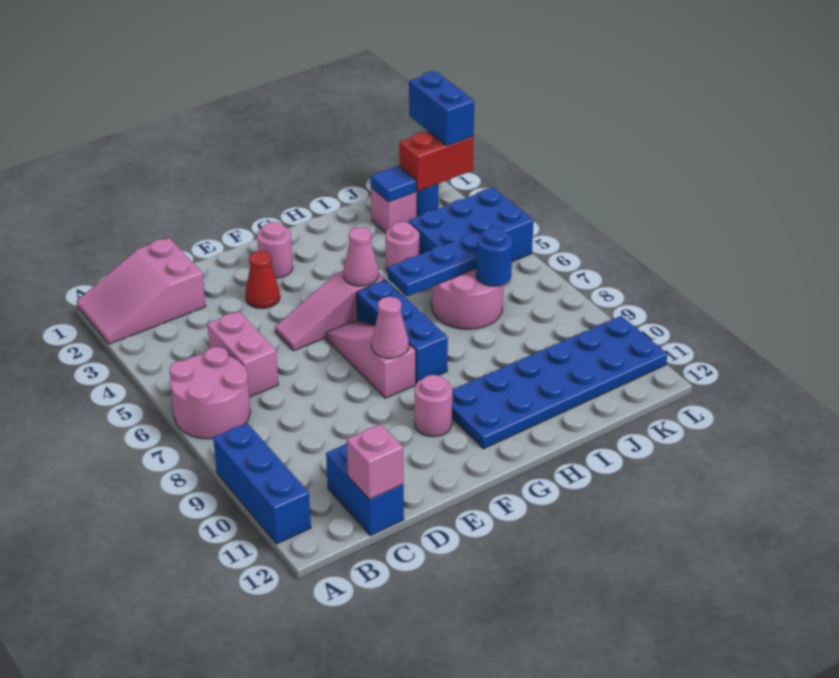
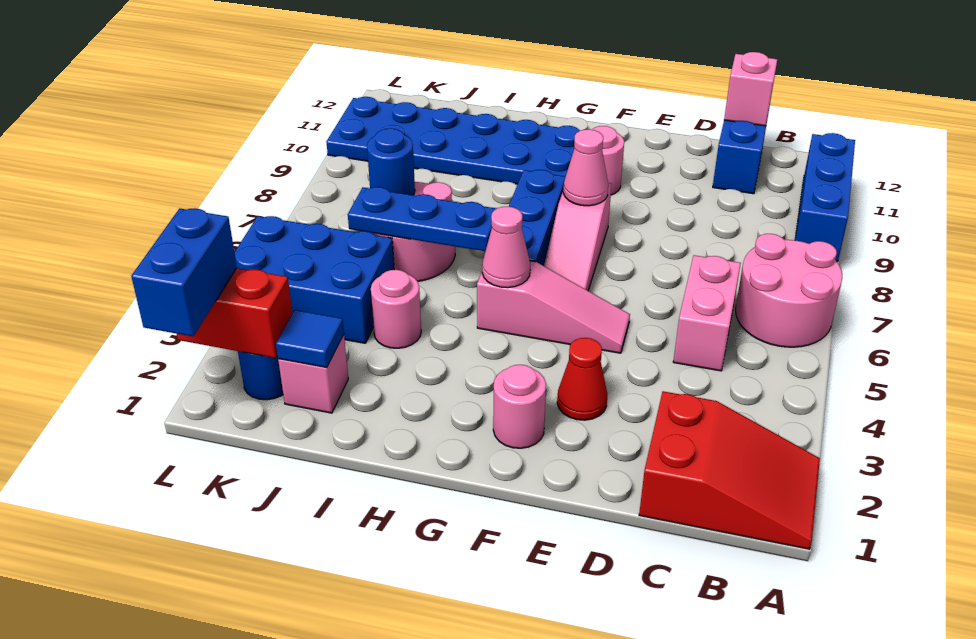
pink slope A1:C2 level 1 top C -> red slope A1:C2 level 1 top C

